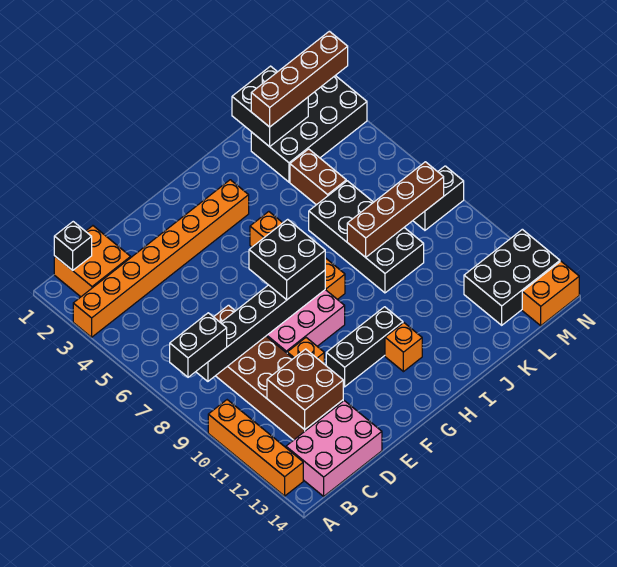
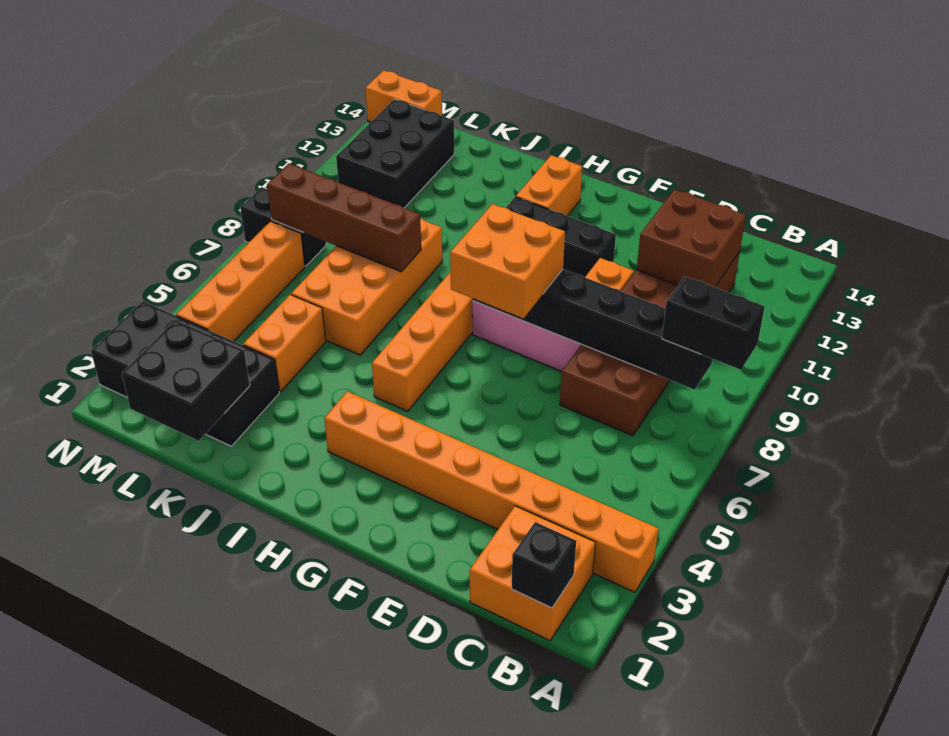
orange brick A10:A13 level 1 -> orange brick M4:M7 level 1
pink brick B13:D14 level 1 -> none
black brick F7:G8 level 3 -> orange brick F7:G8 level 3
orange brick H12 level 1 -> orange brick H12:H13 level 1
black brick J6:K9 level 1 -> orange brick J6:K9 level 1
brown brick K2:N2 level 3 -> none
brown brick K4:K5 level 1 -> orange brick K4:K5 level 1
black brick L12:N13 level 1 -> black brick L11:M13 level 1

